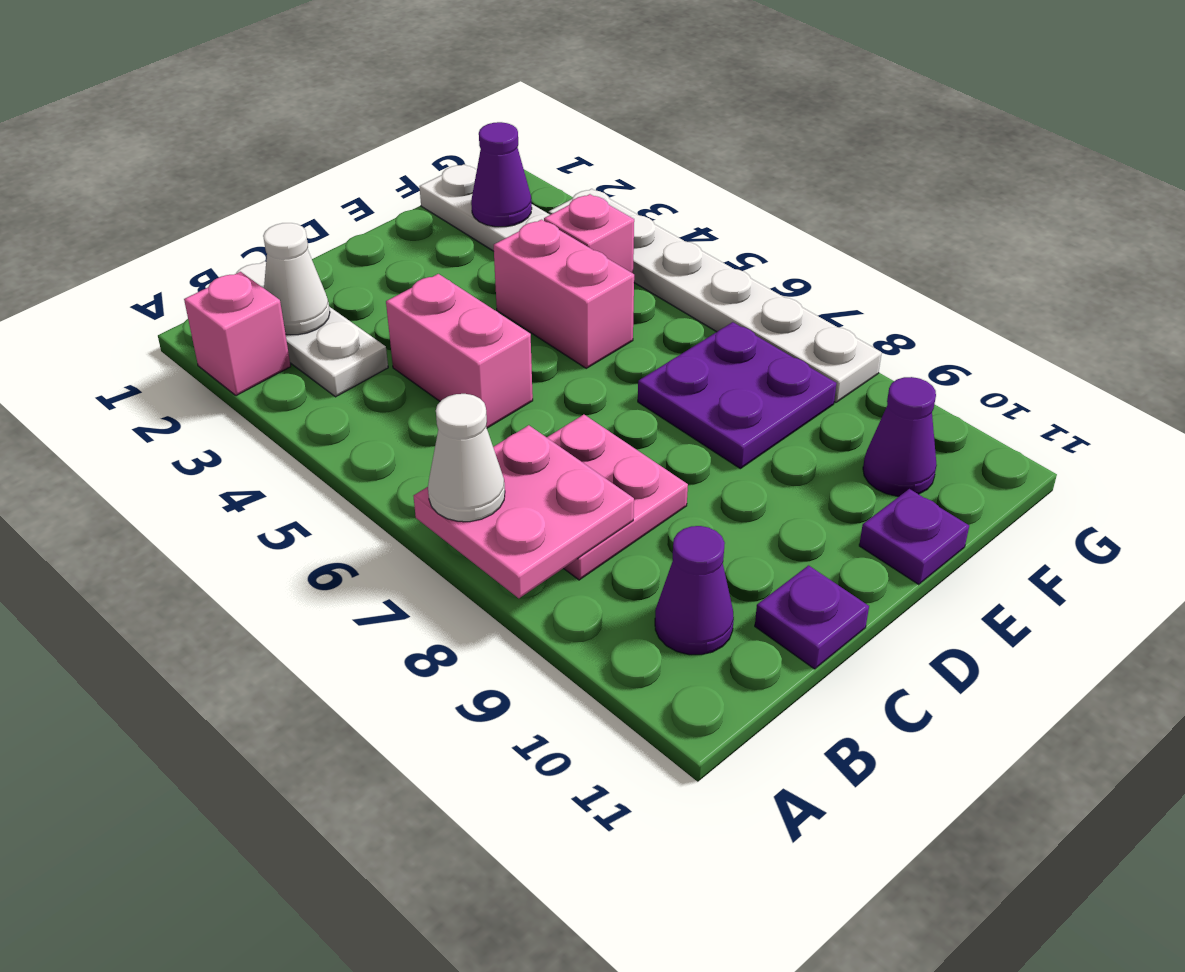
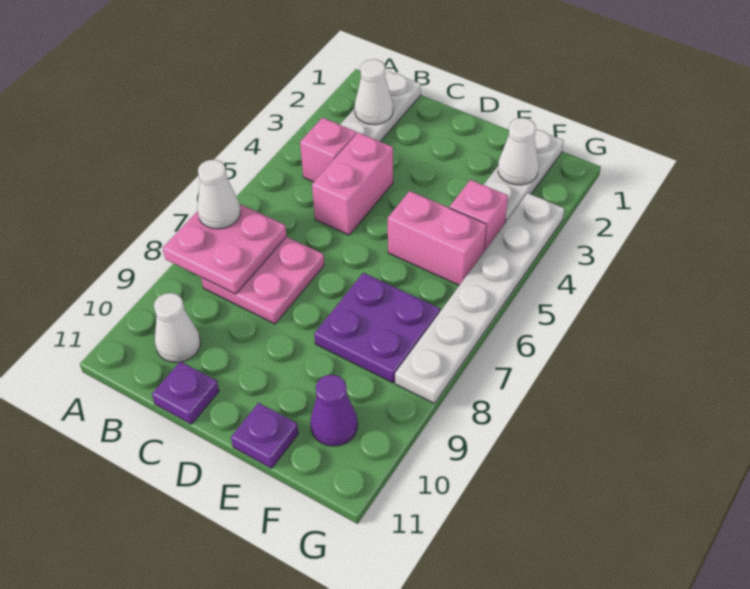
pink brick A2 level 1 -> pink brick B4 level 1
purple cone B10 level 1 -> white cone B10 level 1
pink brick E4:E5 level 1 -> pink brick E5:F5 level 1
purple cone F2 level 2 -> white cone F2 level 2

